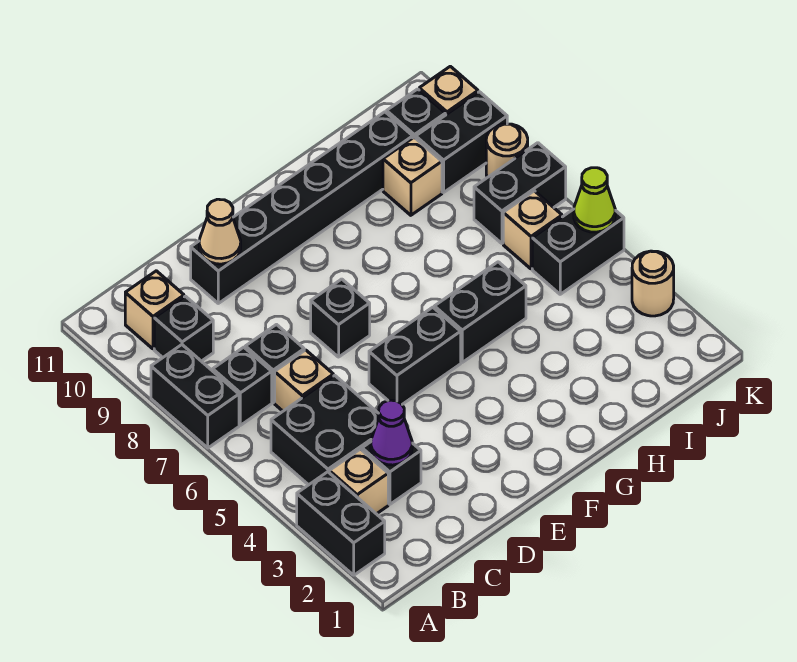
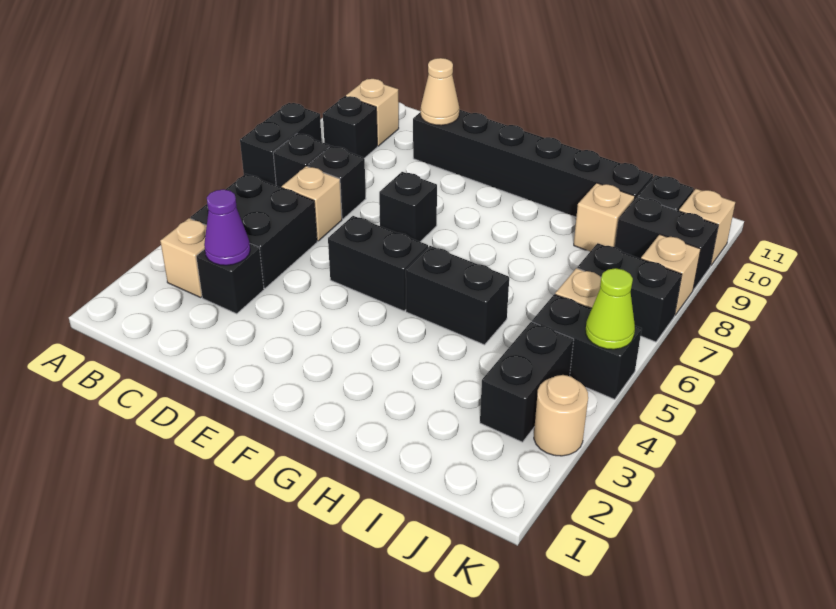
black brick A2:A3 level 1 -> black brick J3:J4 level 1
tan round brick K8 level 1 -> tan brick K8 level 1

